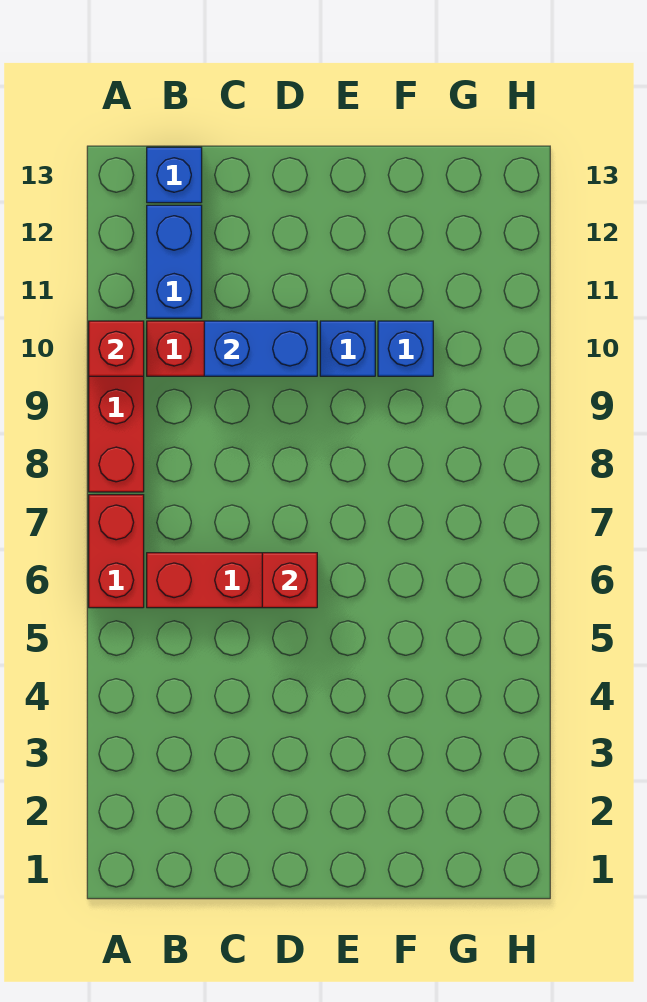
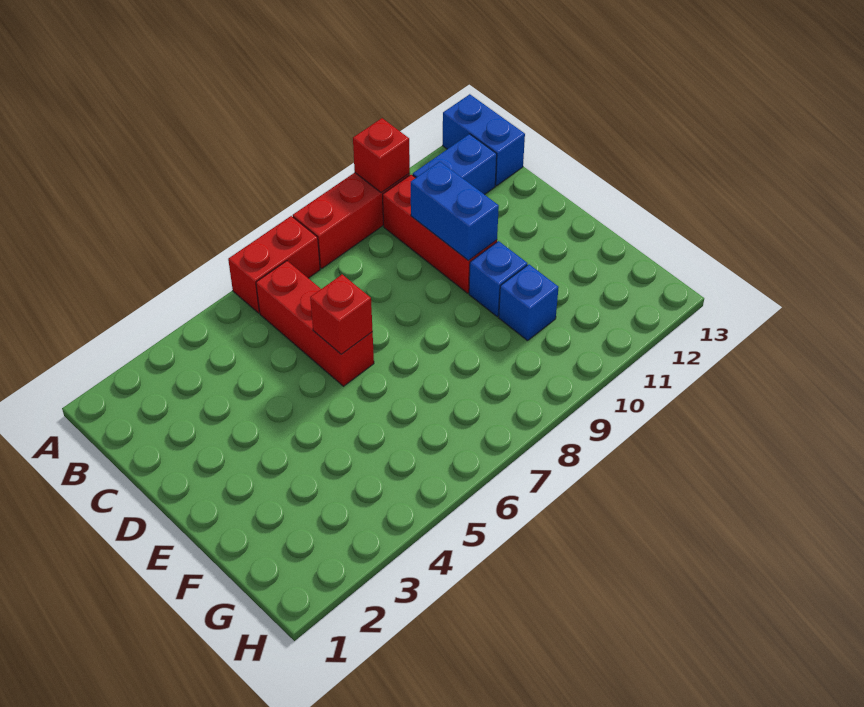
blue brick B13 level 1 -> blue brick A13:B13 level 1

